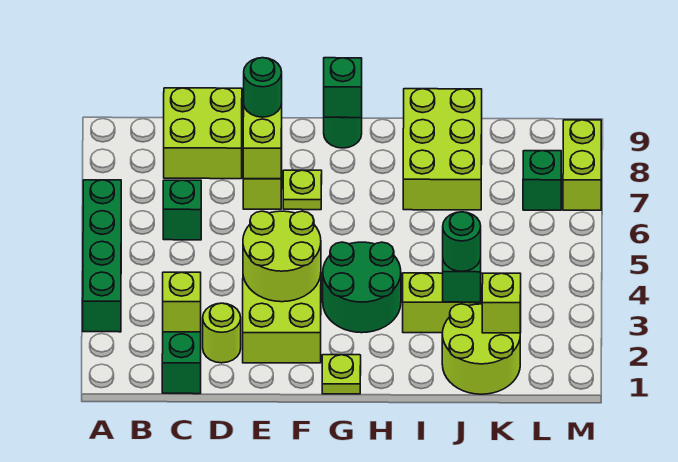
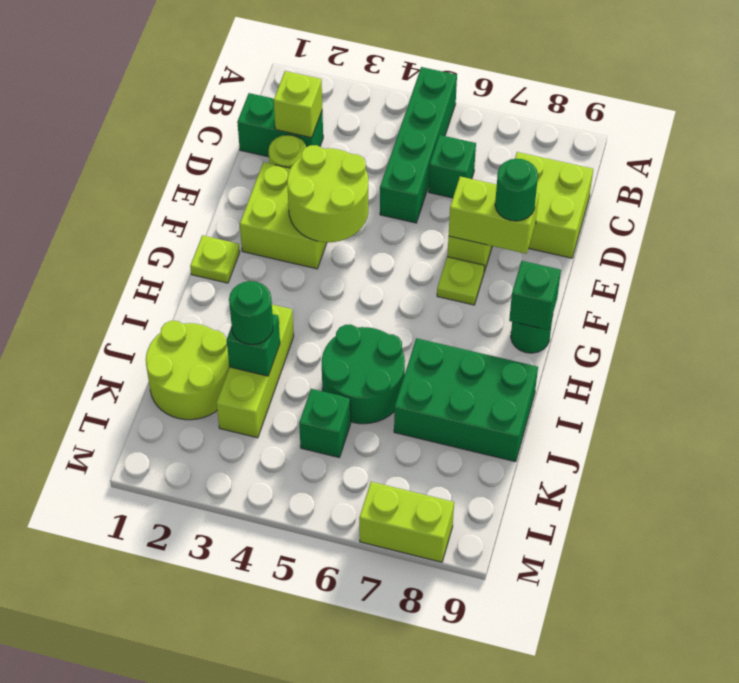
green brick A3:A6 level 1 -> green brick A5:D5 level 1
green round brick G3:H4 level 1 -> green round brick I5:J6 level 1
lime brick I7:J9 level 1 -> green brick I7:J9 level 1
lime brick K2 level 2 -> none
green brick L7 level 1 -> green brick K5 level 1

